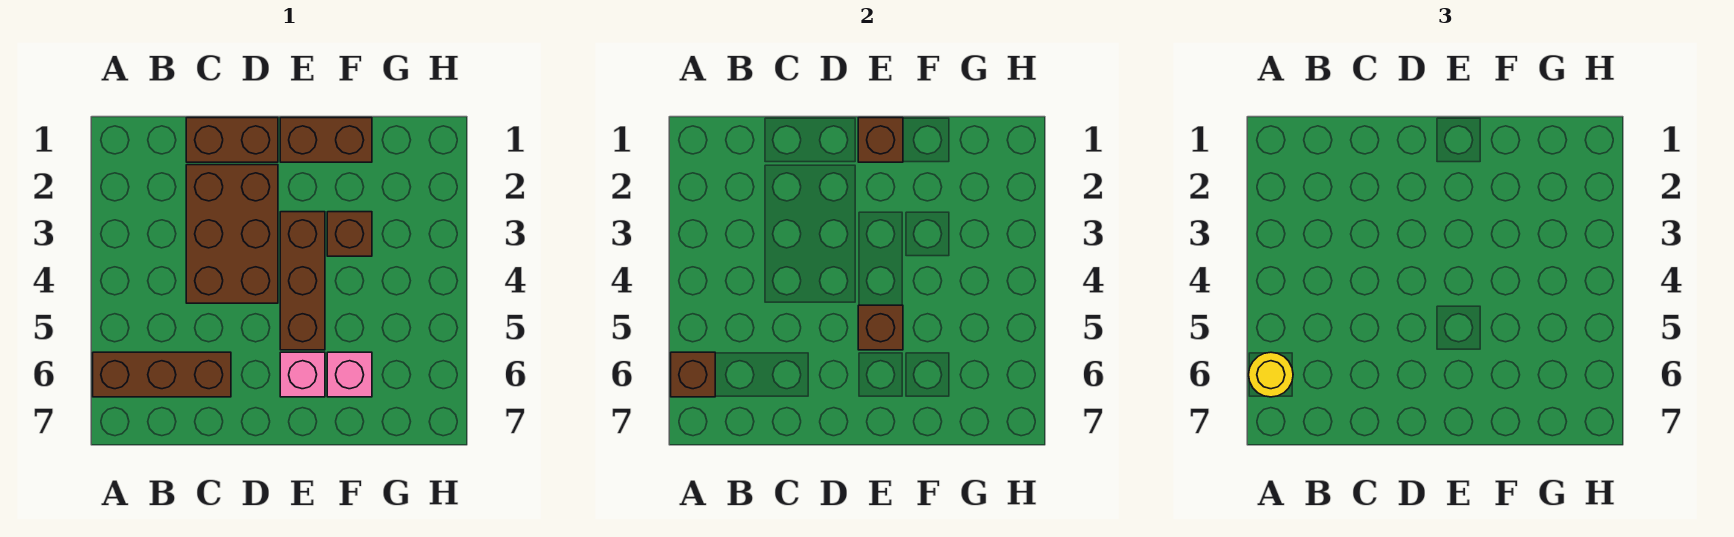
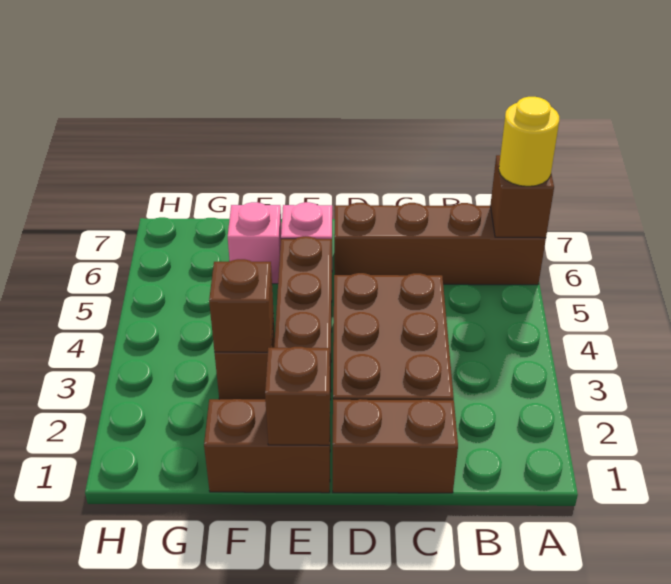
brown brick A6:C6 level 1 -> brown brick A6:D6 level 1
brown brick E5 level 2 -> brown brick F3 level 2

